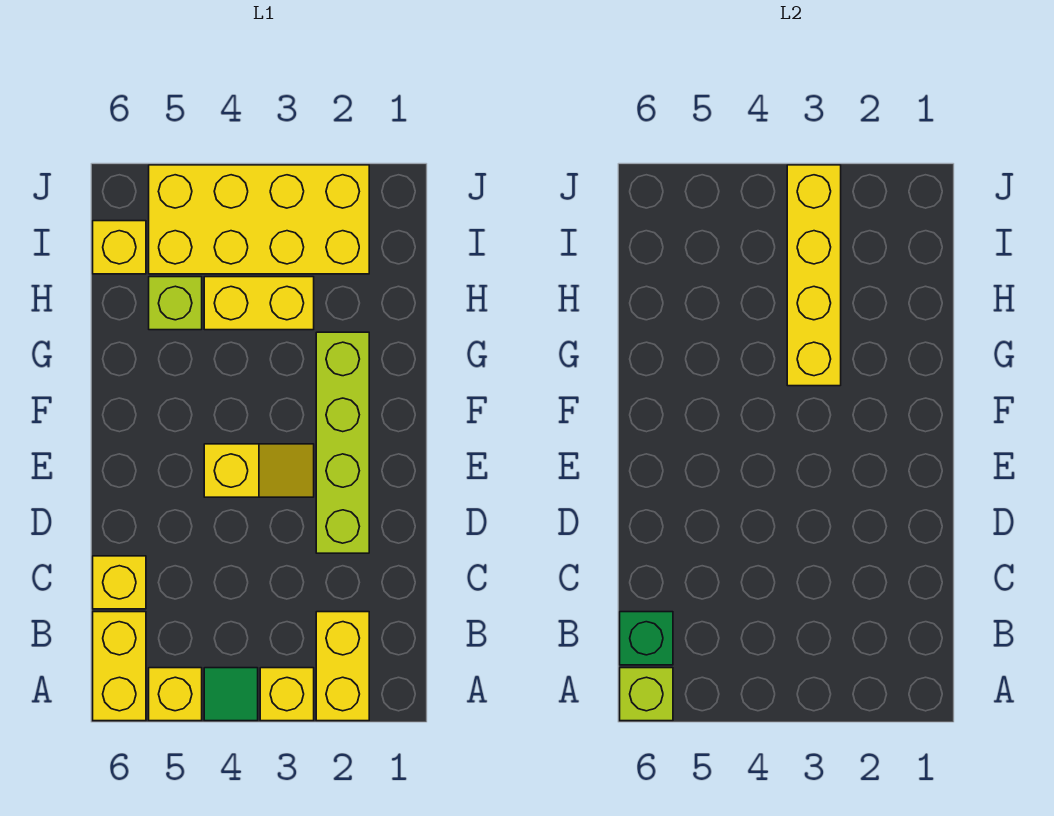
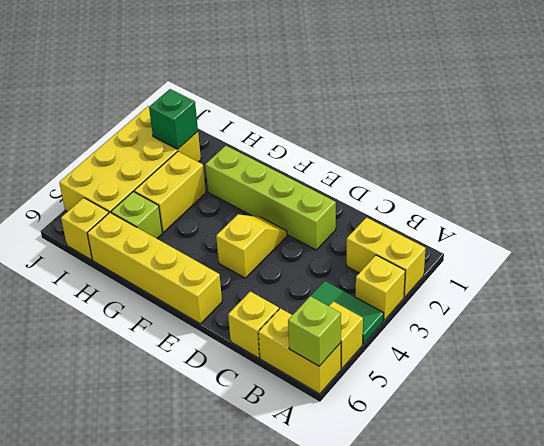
green tile A4 level 1 -> green tile A4:B4 level 1
green brick B6 level 2 -> green brick I2 level 2
yellow brick G3:J3 level 2 -> yellow brick E6:H6 level 1

